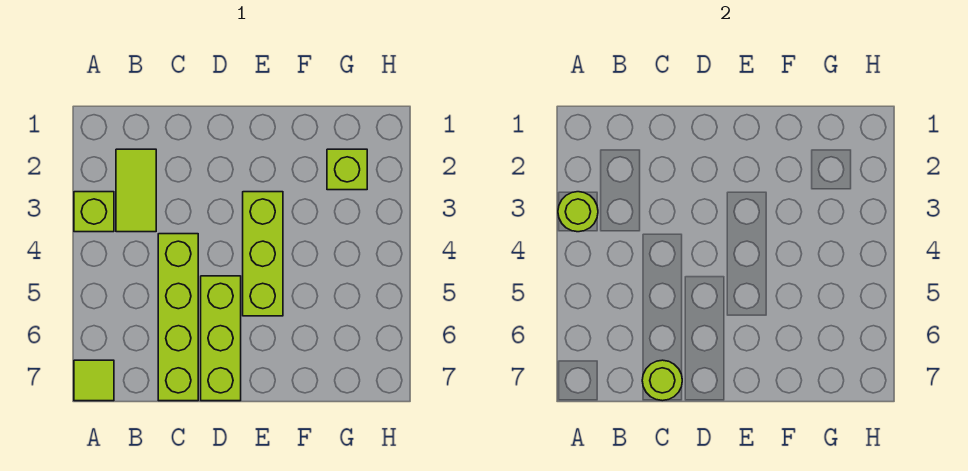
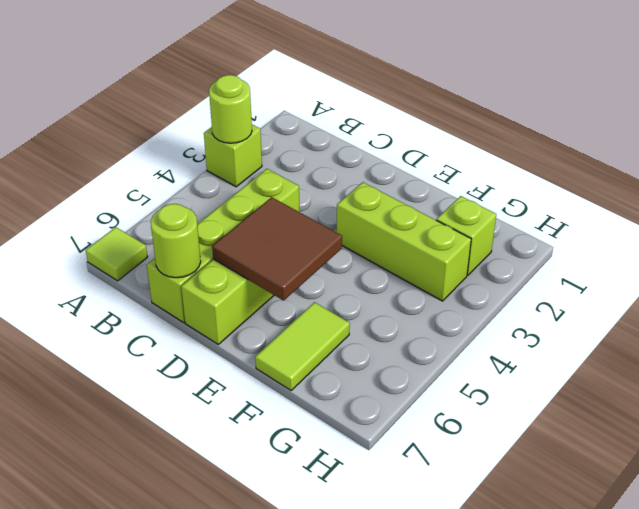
lime tile B2:B3 level 1 -> lime tile F6:F7 level 1
none -> brown tile D5:E6 level 2
lime brick E3:E5 level 1 -> lime brick E3:G3 level 1

